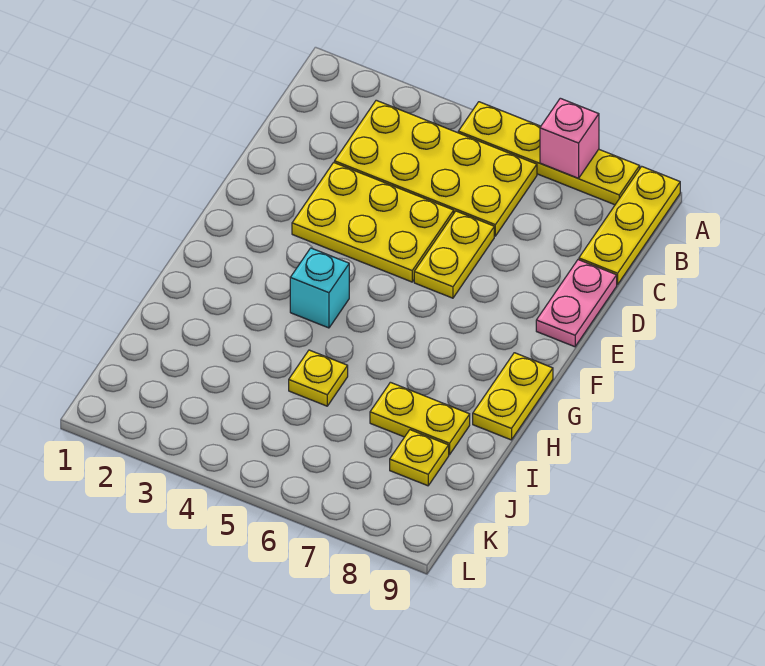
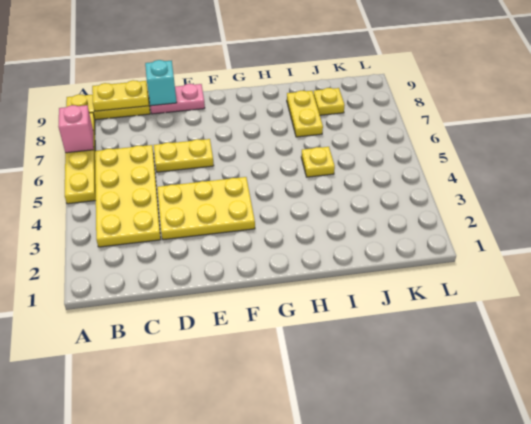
yellow plate D3:E5 level 1 -> yellow plate D3:F4 level 1
cyan brick G4 level 1 -> cyan brick D9 level 2
yellow plate G9:H9 level 1 -> yellow plate B9:C9 level 2

